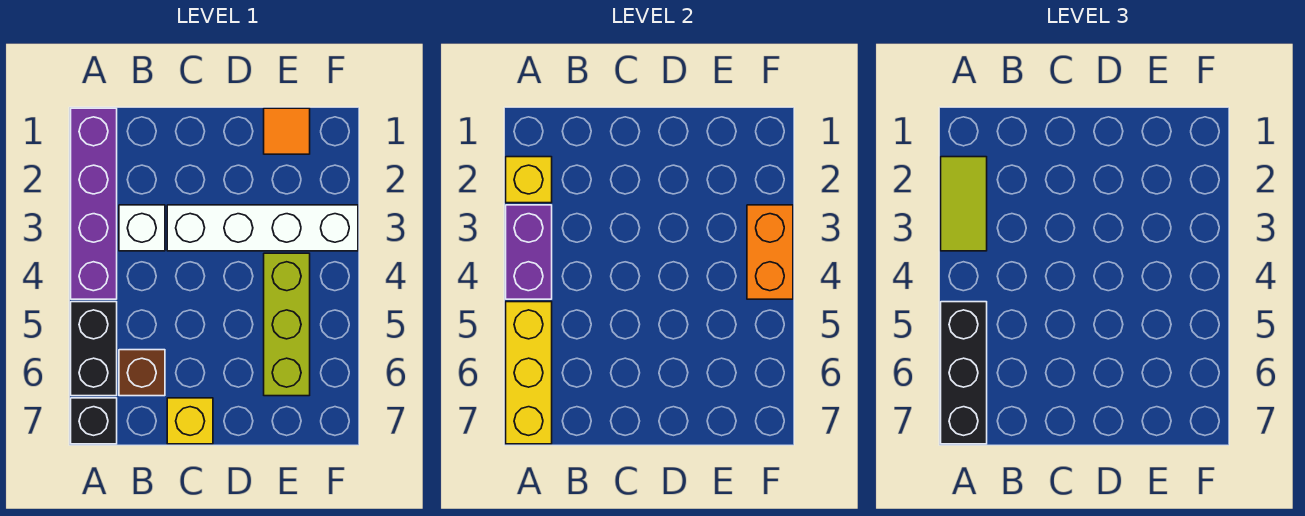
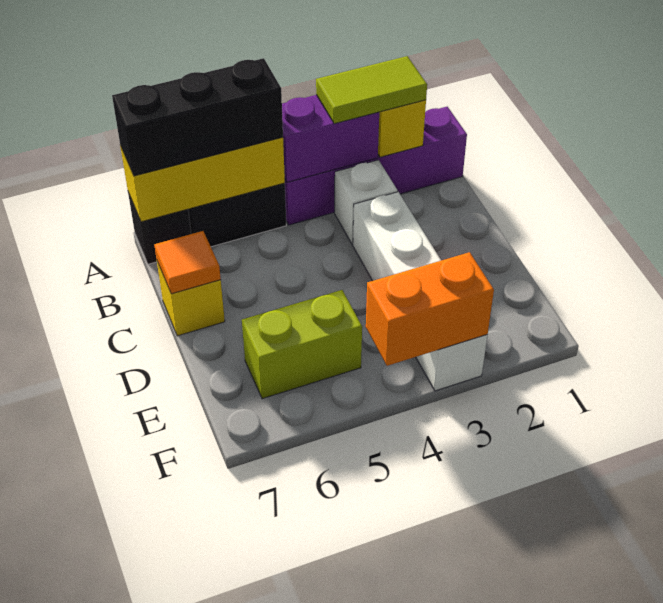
brown brick B6 level 1 -> none
orange tile E1 level 1 -> orange tile C7 level 2
lime brick E4:E6 level 1 -> lime brick E5:E6 level 1

